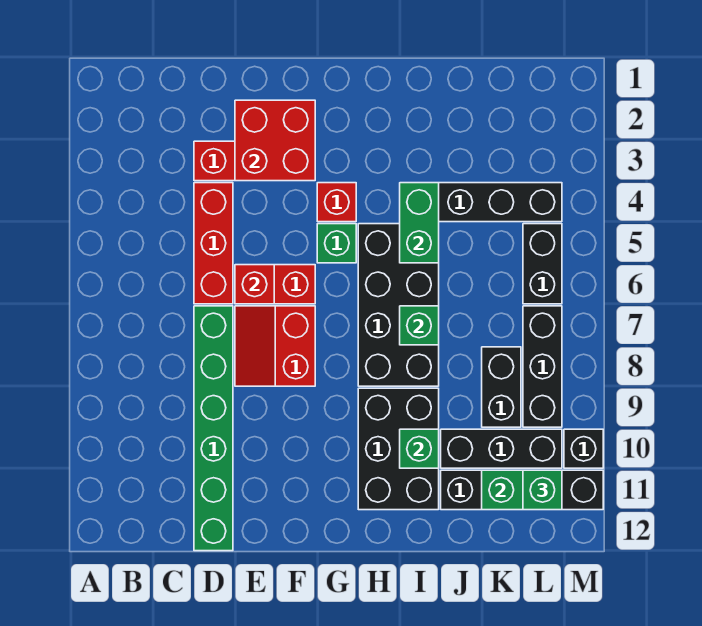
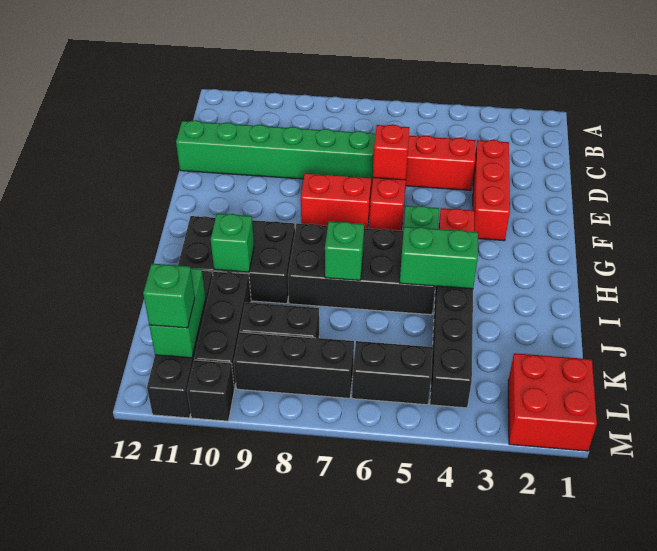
red brick E2:F3 level 2 -> red brick L1:M2 level 1

